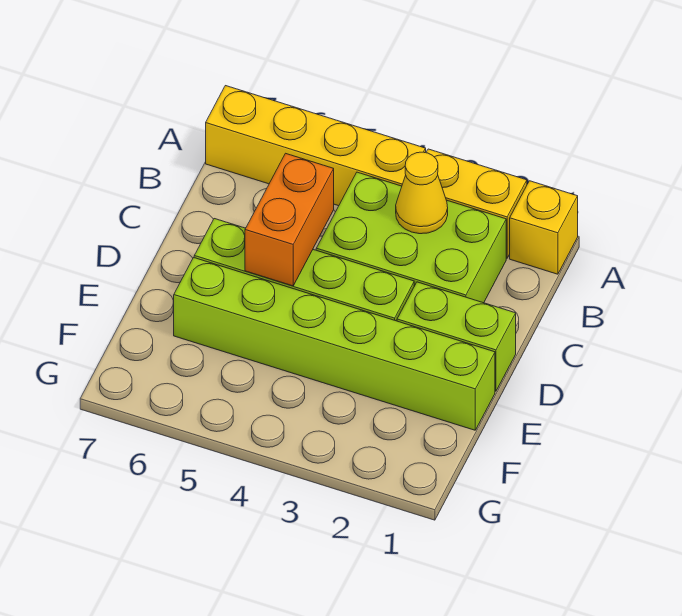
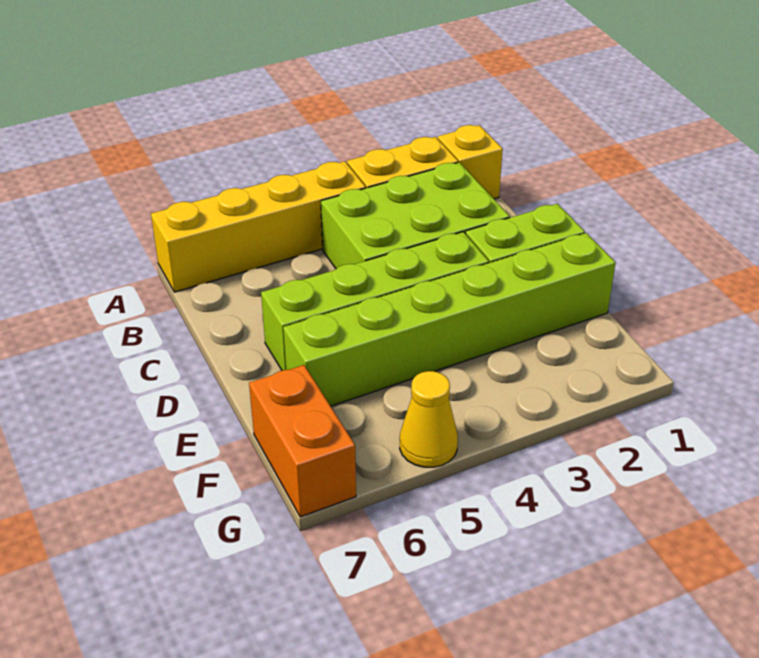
yellow cone B3 level 2 -> yellow cone G5 level 1
orange brick C5:D5 level 2 -> orange brick F7:G7 level 1

